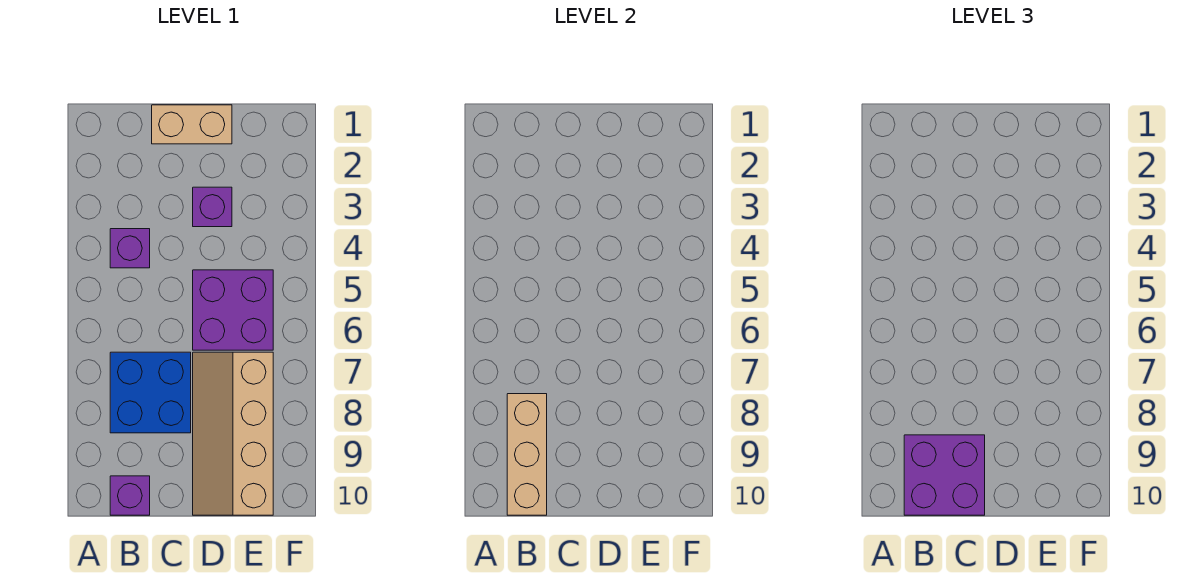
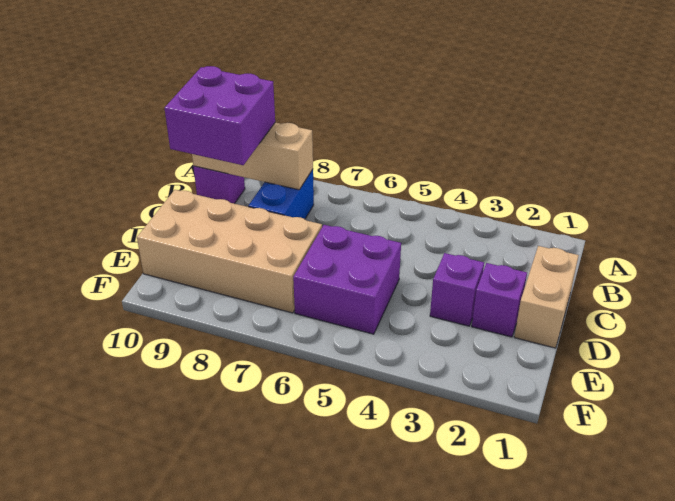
purple brick B4 level 1 -> purple brick D2 level 1
blue brick B7:C8 level 1 -> blue brick B8:C8 level 1
tan slope D7:E10 level 1 top E -> tan brick D7:E10 level 1

